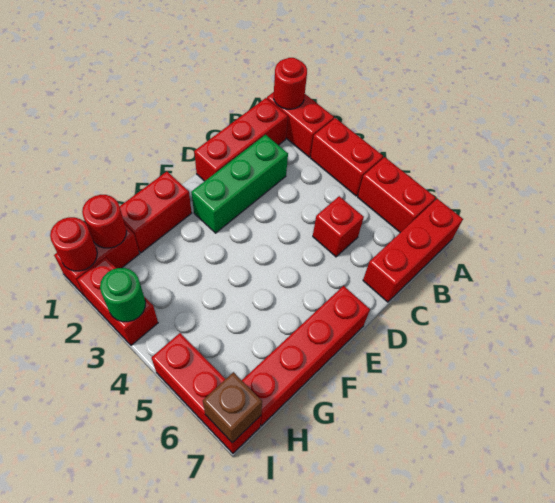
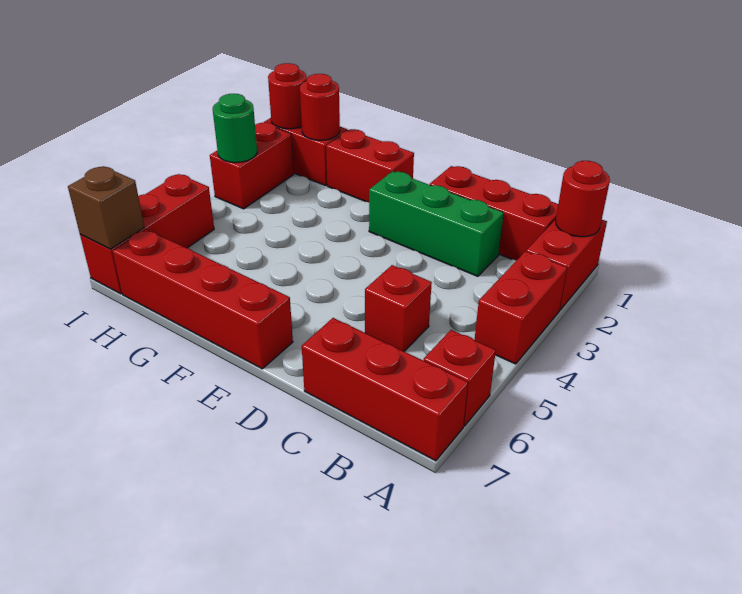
red brick A5:A6 level 1 -> red brick A6 level 1

